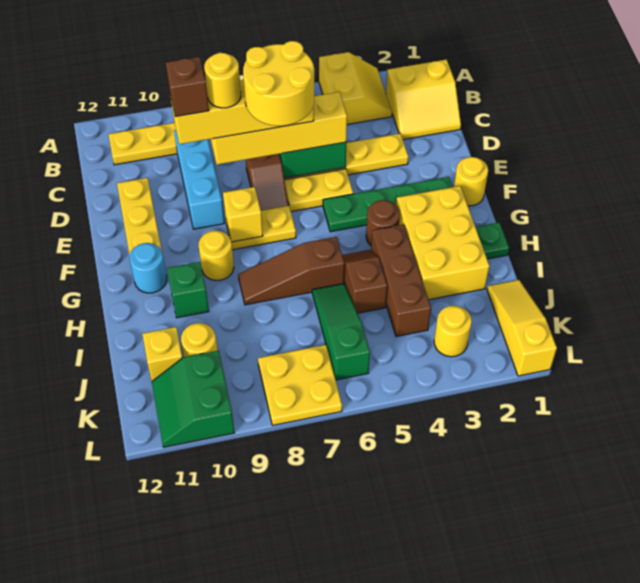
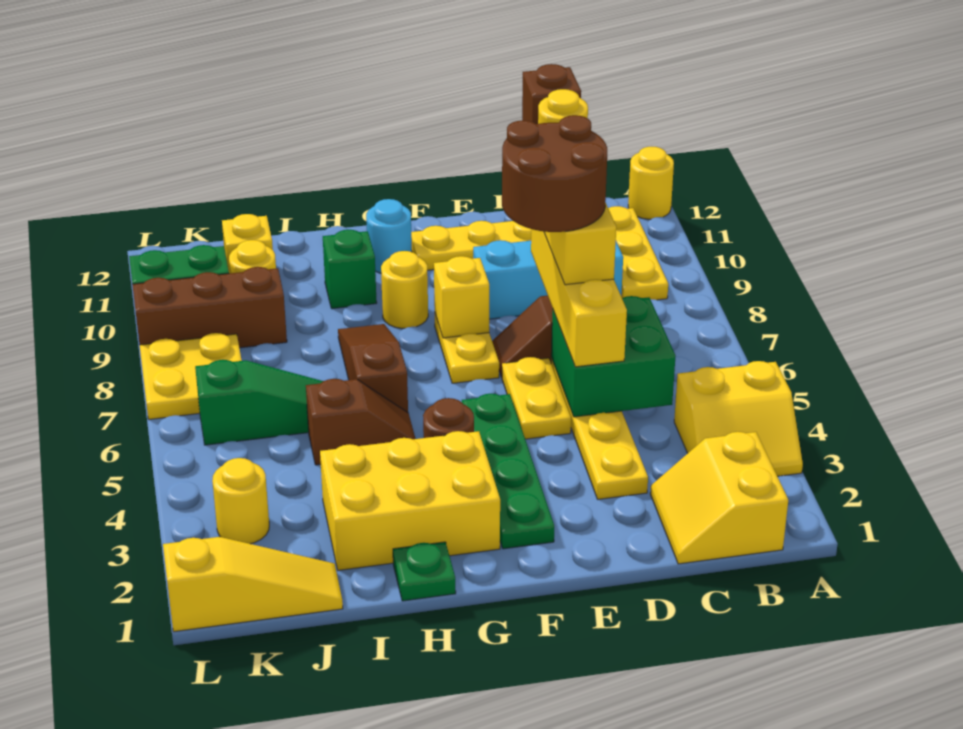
yellow round brick D6:E7 level 5 -> brown round brick D6:E7 level 5
yellow round brick F1 level 1 -> yellow round brick A12 level 1
brown brick H4:J4 level 1 -> brown brick J9:L9 level 1

